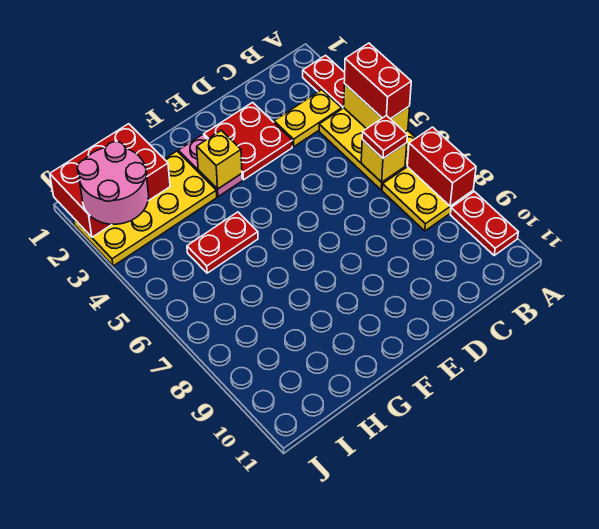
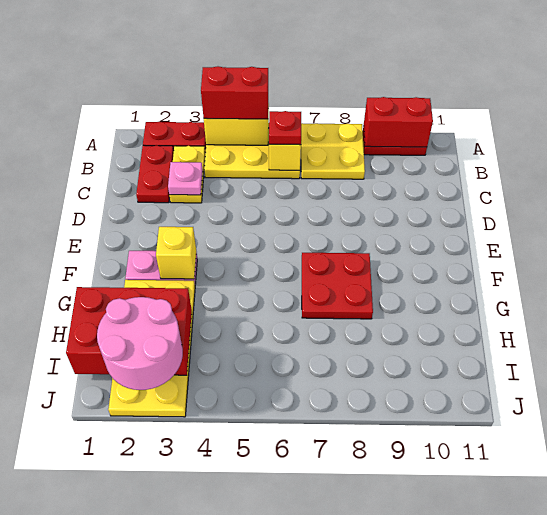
red brick A7:A8 level 2 -> red brick A9:A10 level 2
none -> pink plate C3 level 2
red plate D2:E3 level 1 -> red plate F7:G8 level 1
red plate G5:H5 level 1 -> red plate B2:C2 level 1
red brick H1:J2 level 2 -> red brick H1:I3 level 2

